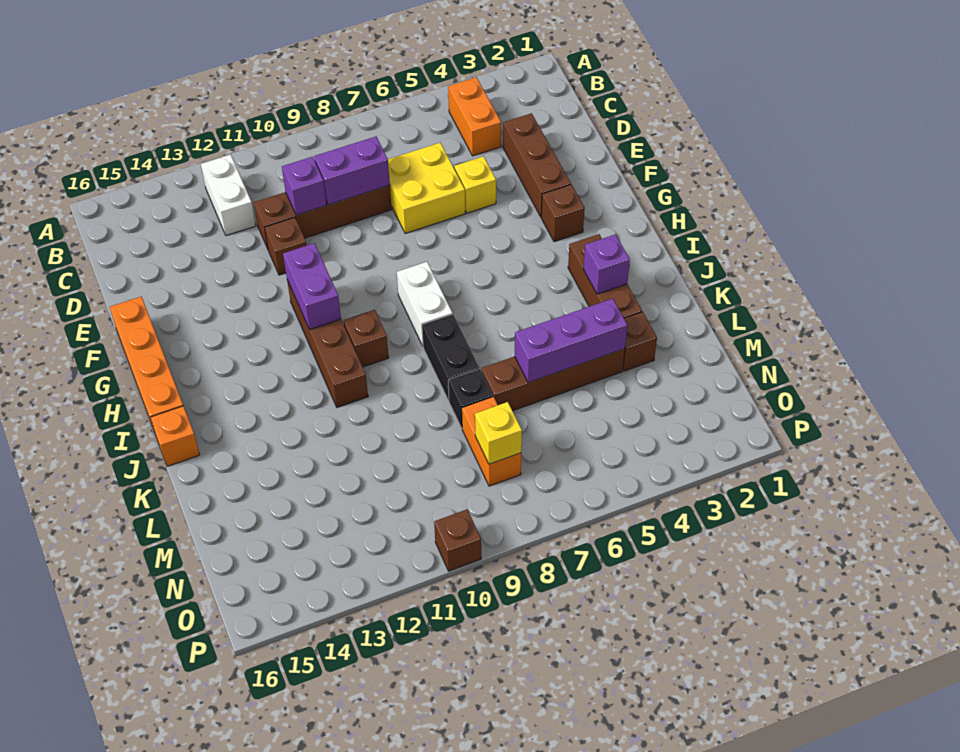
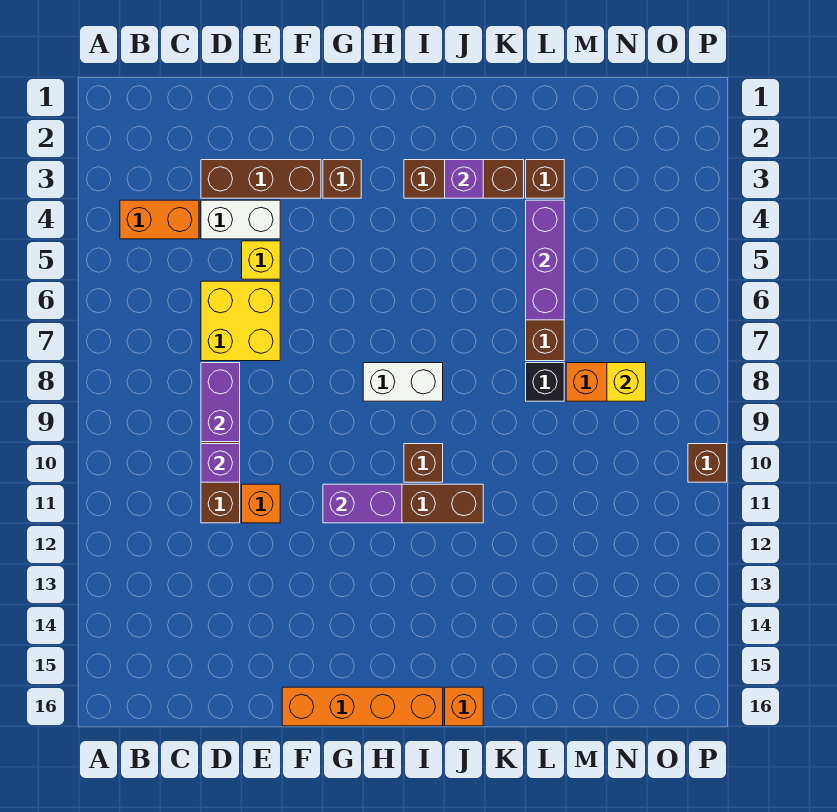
white brick B12:C12 level 1 -> white brick D4:E4 level 1
brown brick E11 level 1 -> orange brick E11 level 1
black brick J8:K8 level 1 -> none

